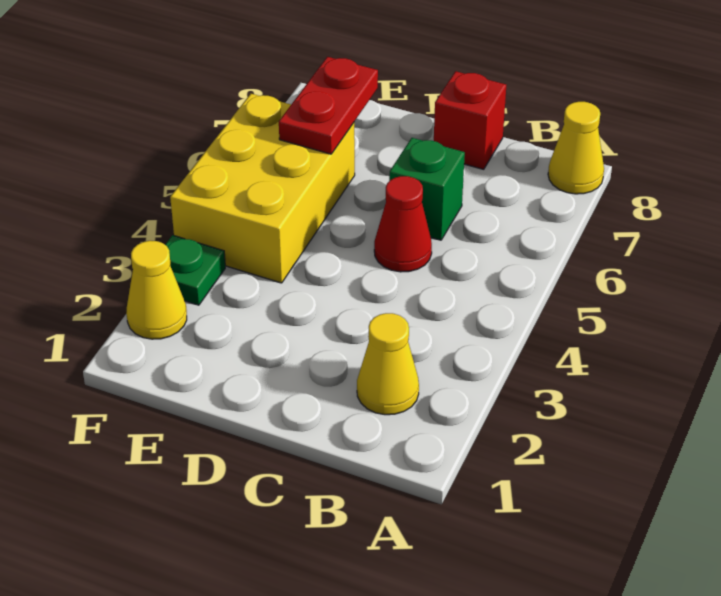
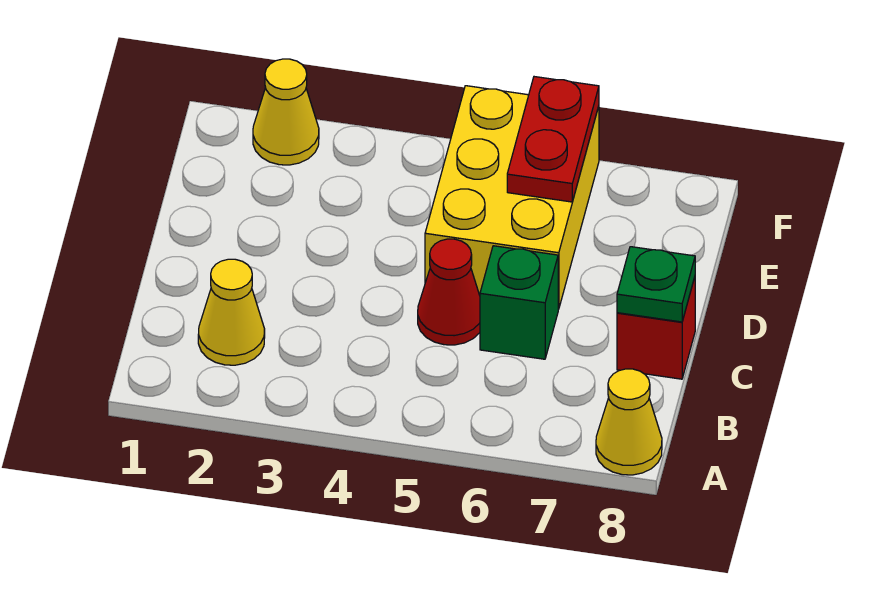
yellow brick E4:F6 level 1 -> yellow brick D5:F6 level 1
red plate E6:E7 level 2 -> red plate E6:F6 level 2
green plate F3 level 1 -> green plate C8 level 2

